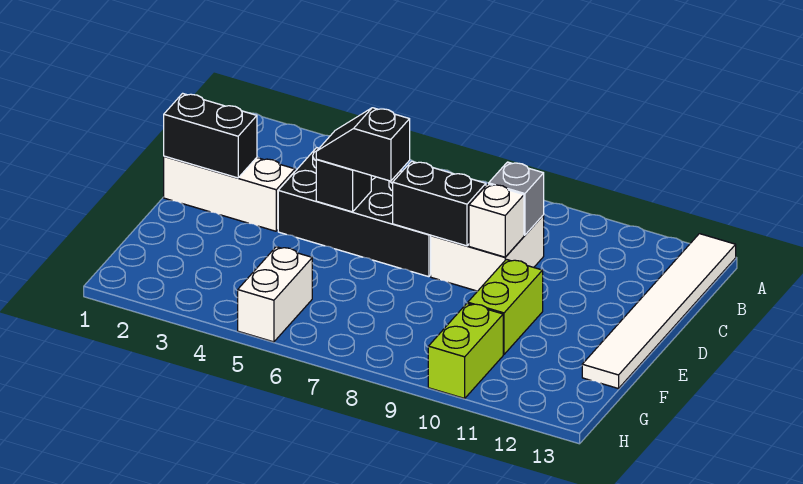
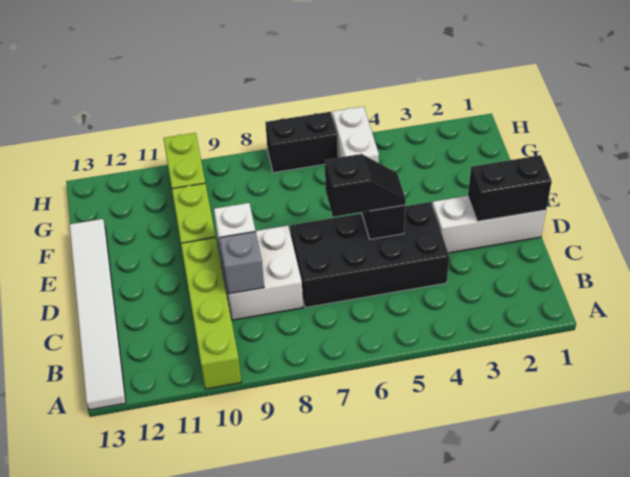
none -> lime brick A10:D10 level 1
black brick D7:D8 level 2 -> black brick H6:H7 level 1

